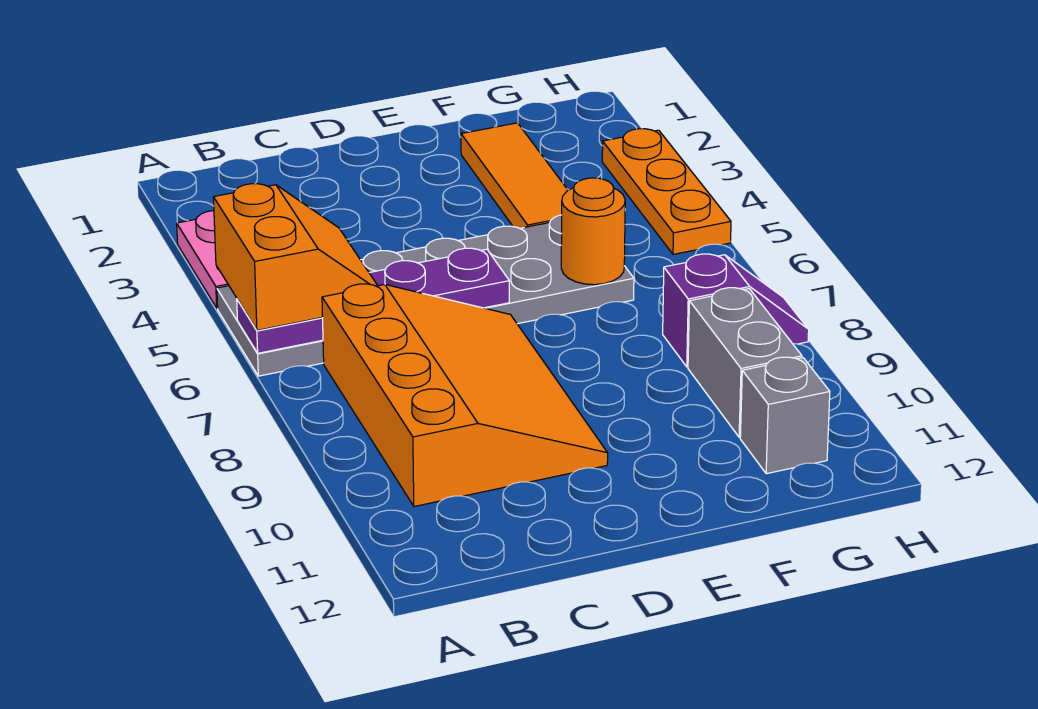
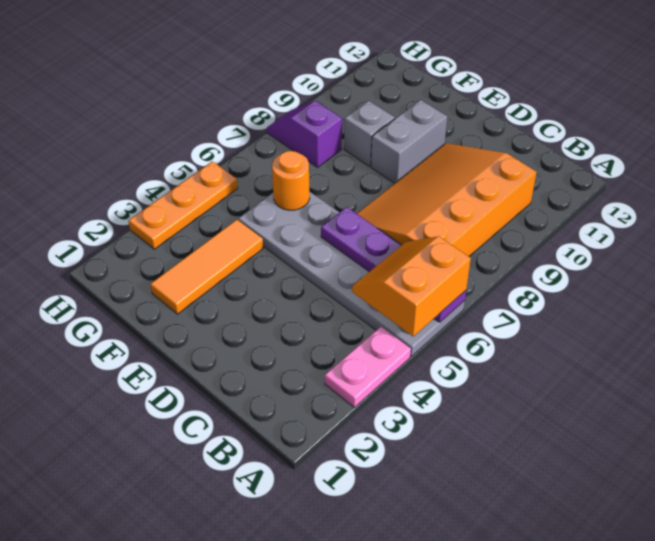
grey brick G9:G10 level 1 -> grey brick E9:E10 level 1
grey brick G11 level 1 -> grey brick F9 level 1

